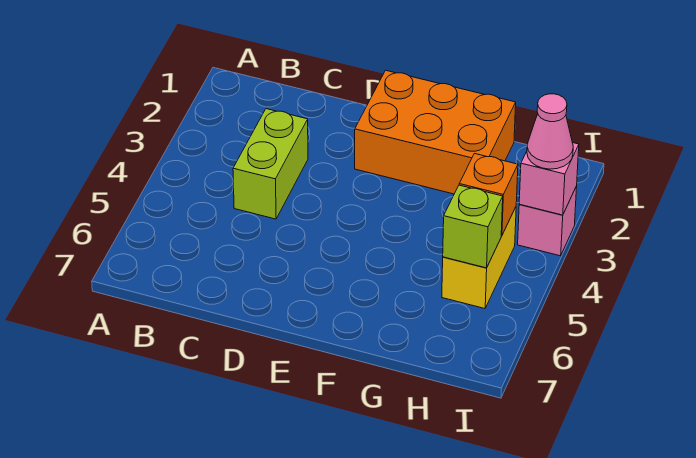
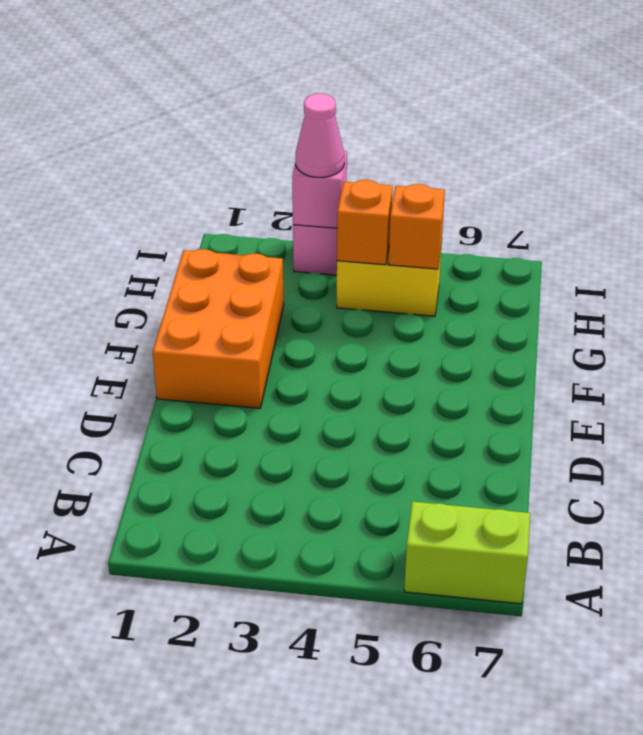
lime brick C3:C4 level 1 -> lime brick A6:A7 level 1
lime brick H5 level 2 -> orange brick H5 level 2

